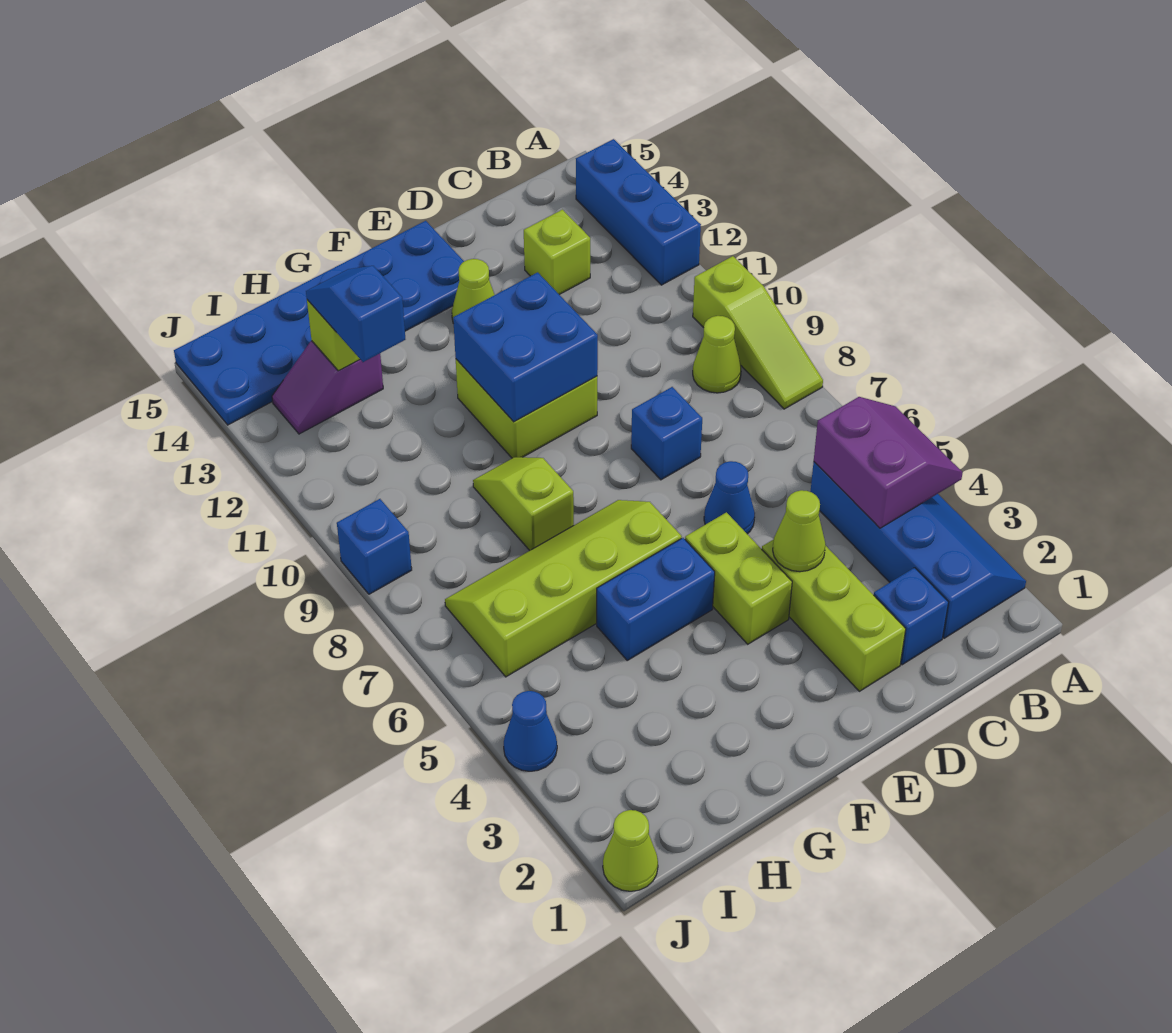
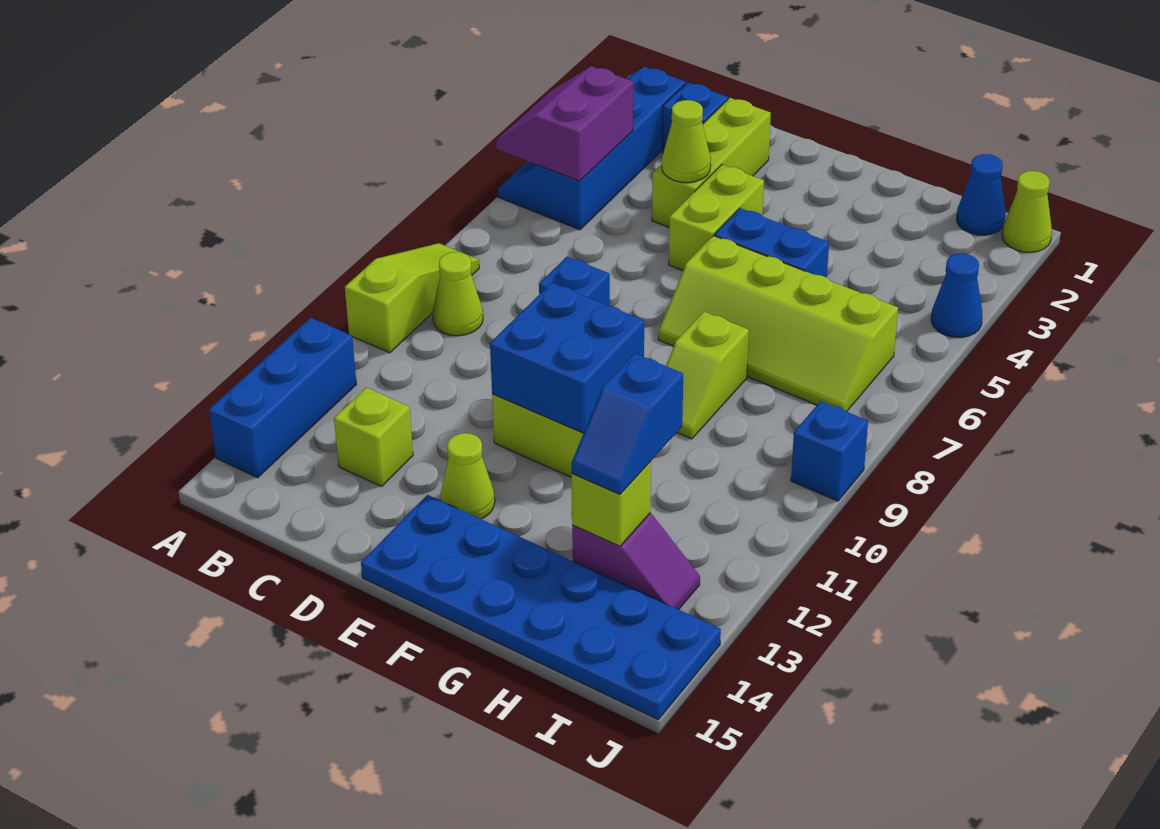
blue cone D6 level 1 -> blue cone I1 level 1

